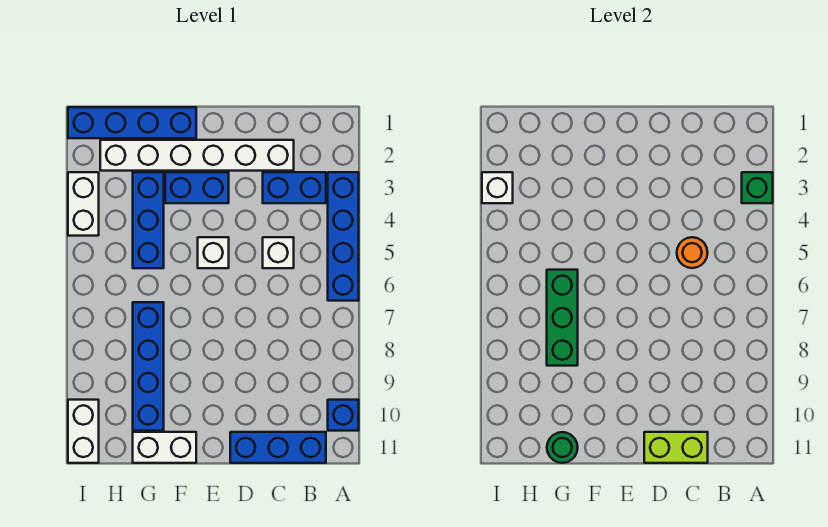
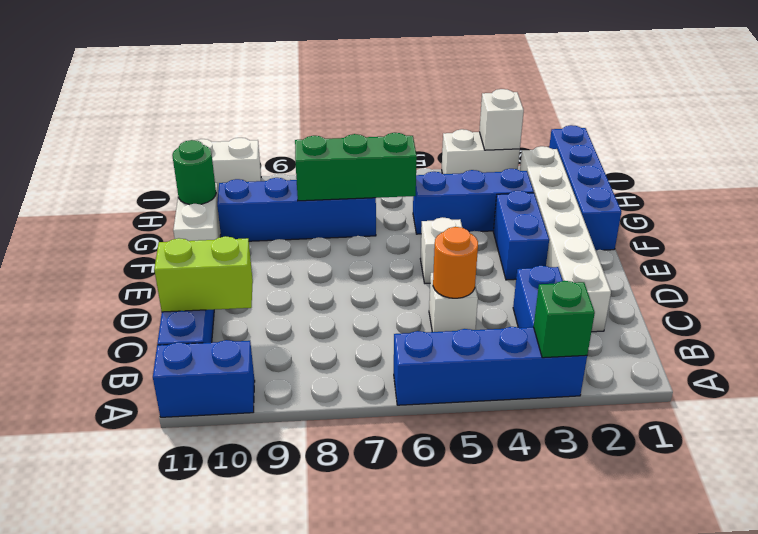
blue brick A10 level 1 -> blue brick A10:A11 level 1
lime brick C11:D11 level 2 -> lime brick C10:C11 level 2

